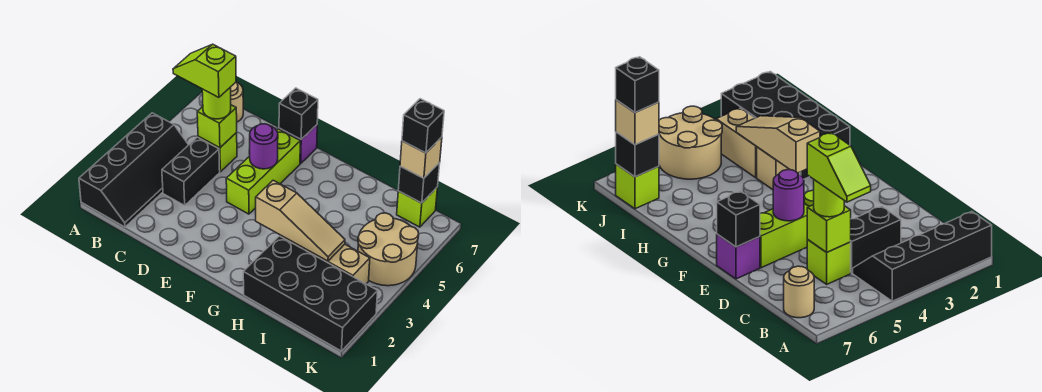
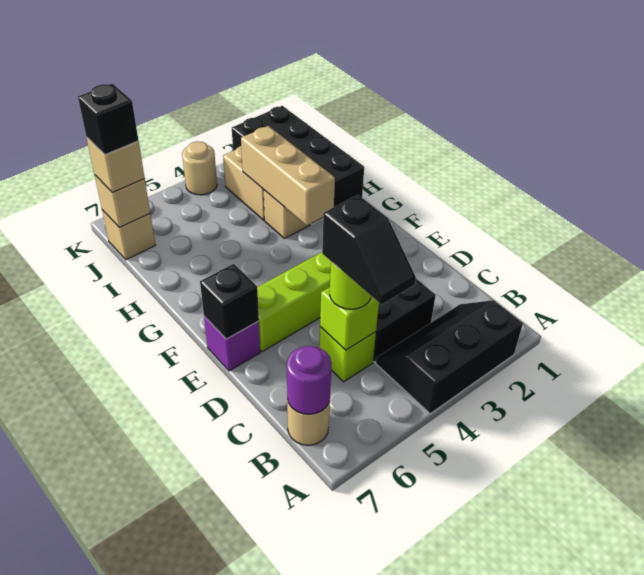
black slope A1:B4 level 1 top A -> black slope A2:B4 level 1 top A
lime slope B5:C5 level 4 top C -> black slope B5:C5 level 4 top C
purple round brick E5 level 2 -> purple round brick B7 level 2
tan slope G3:I3 level 2 top G -> tan brick G3:I3 level 2
tan round brick J4:K5 level 1 -> tan round brick K4 level 1
lime brick J7 level 1 -> tan brick J7 level 1
black brick J7 level 2 -> tan brick J7 level 2

